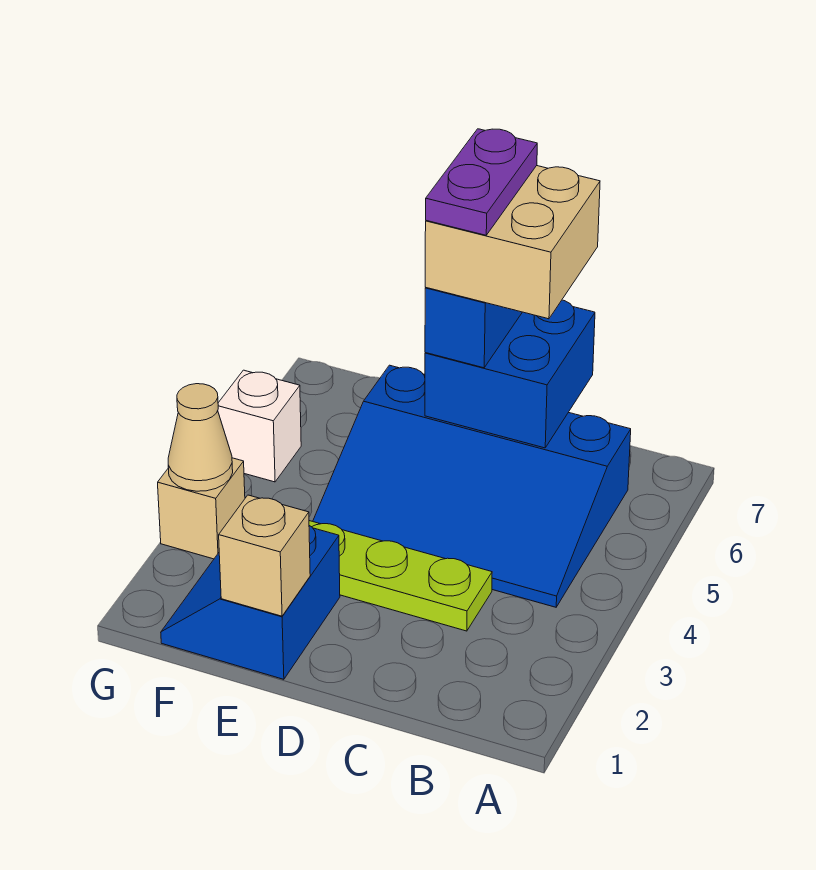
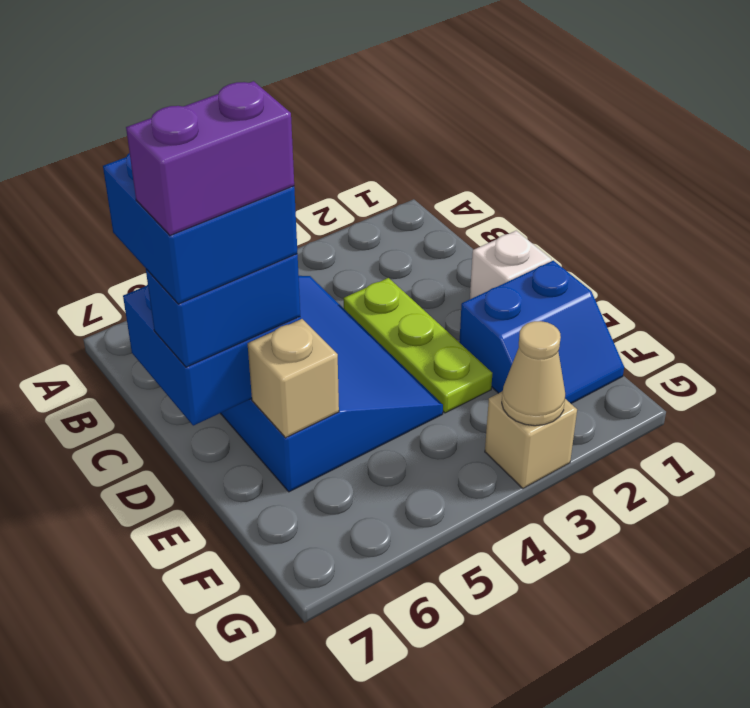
tan brick C6:D7 level 4 -> blue brick C6:D7 level 4
purple plate D6:D7 level 5 -> purple brick D6:D7 level 5
tan brick E1 level 2 -> tan brick E6 level 2
white brick G5 level 1 -> white brick D1 level 1

